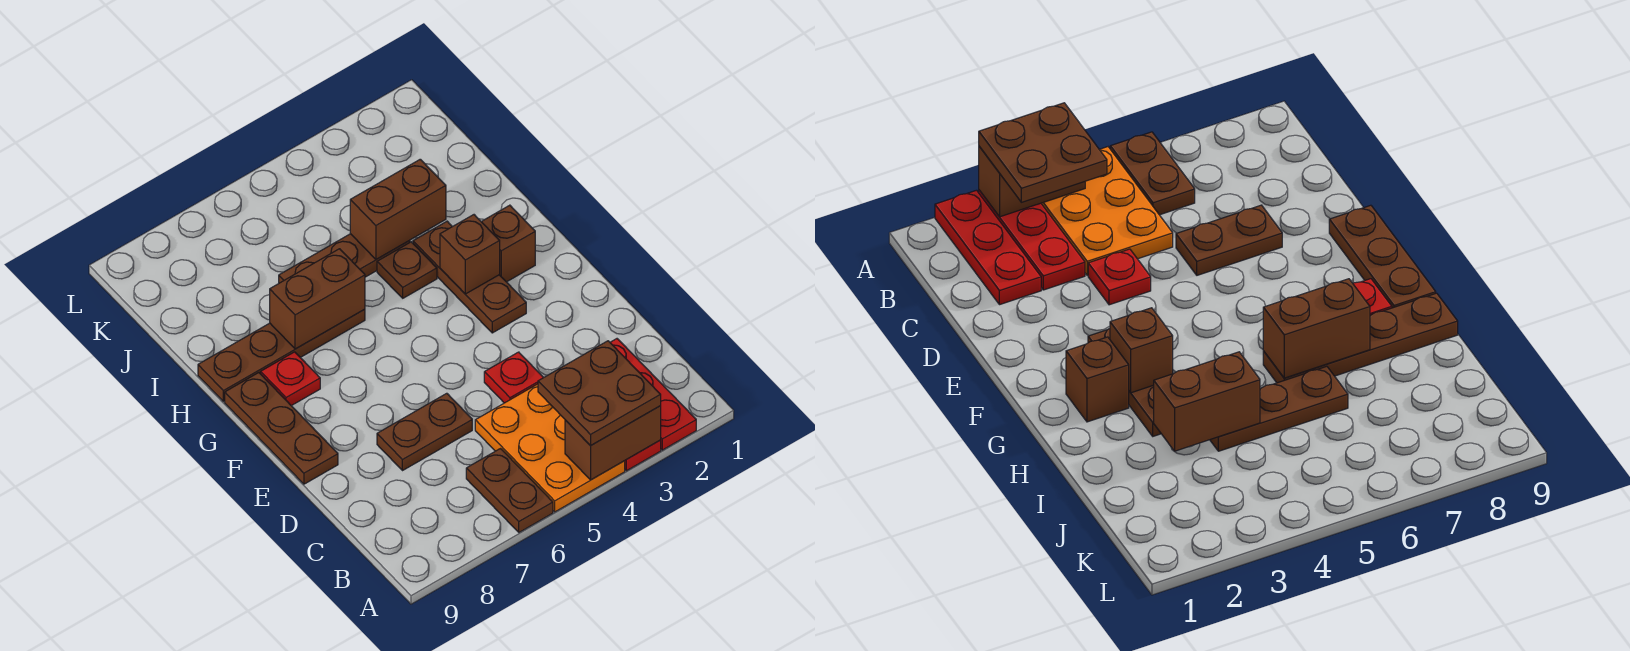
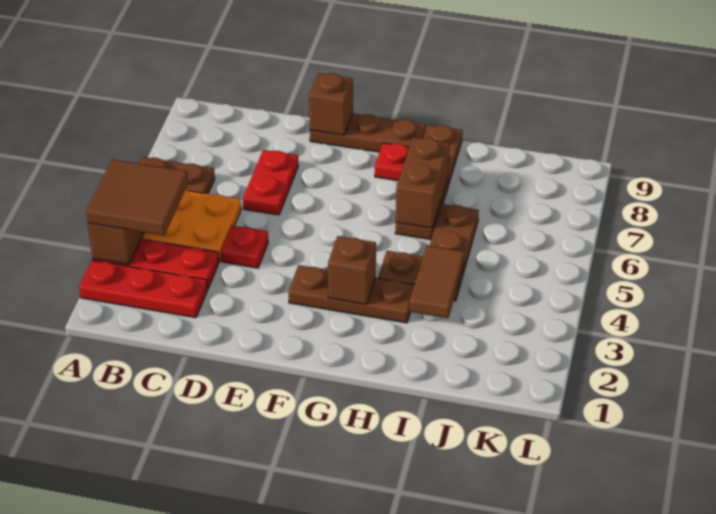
brown plate A3:B4 level 3 -> brown tile A3:B4 level 3
brown plate D6:D7 level 1 -> red plate D6:D7 level 1
brown brick G2 level 1 -> brown brick E9 level 2
brown brick I3:I4 level 2 -> brown tile I3:I4 level 2

